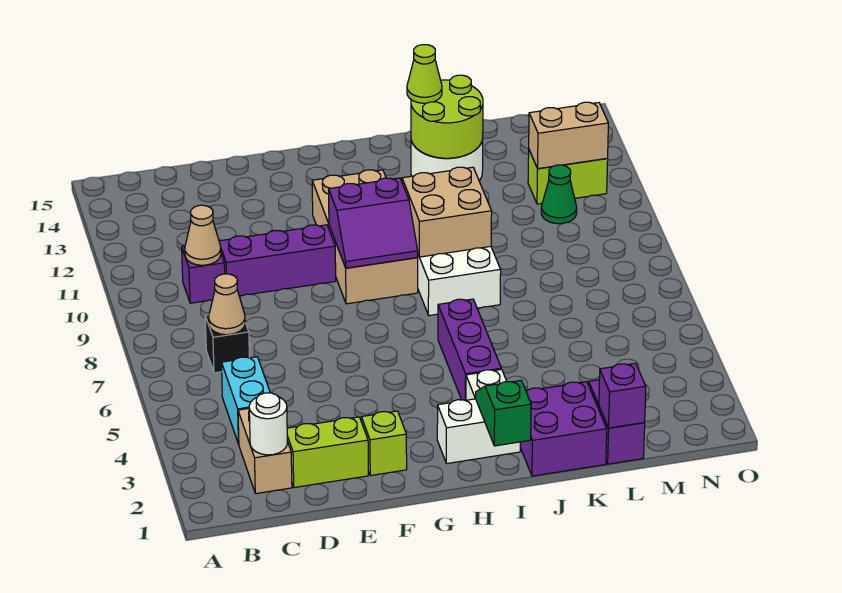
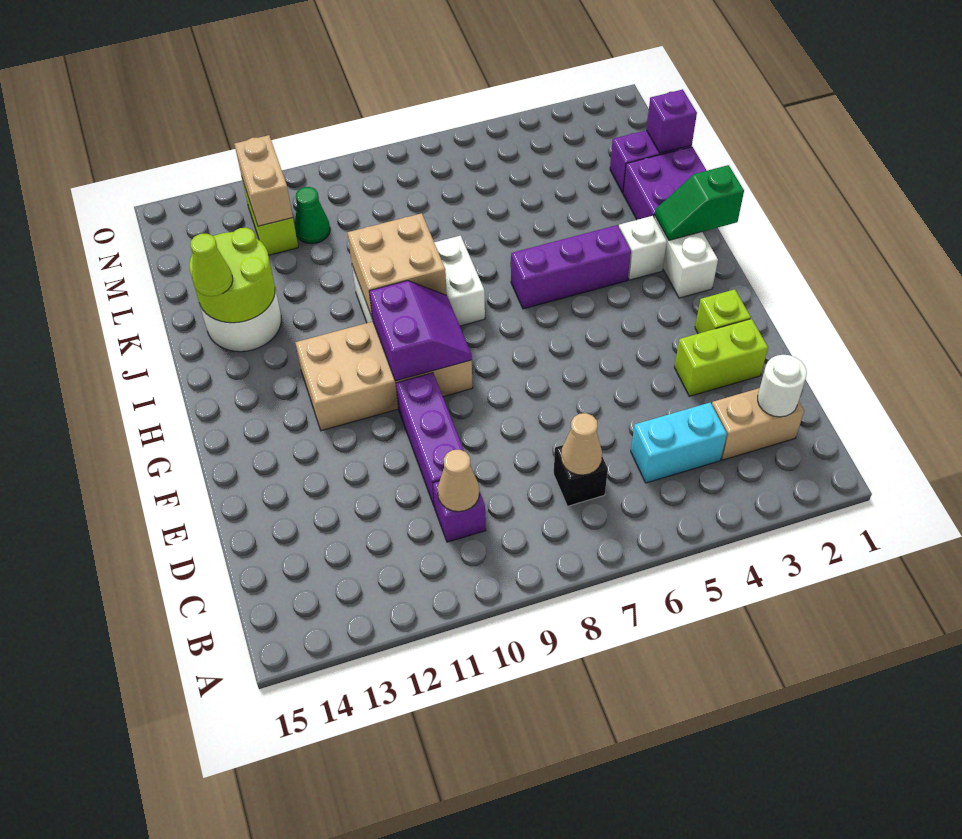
lime brick D2:E2 level 1 -> lime brick E2:E3 level 1

